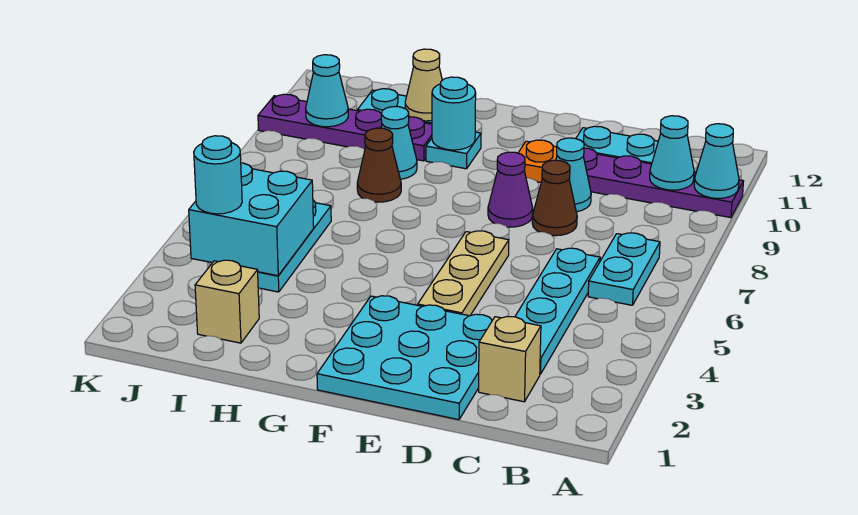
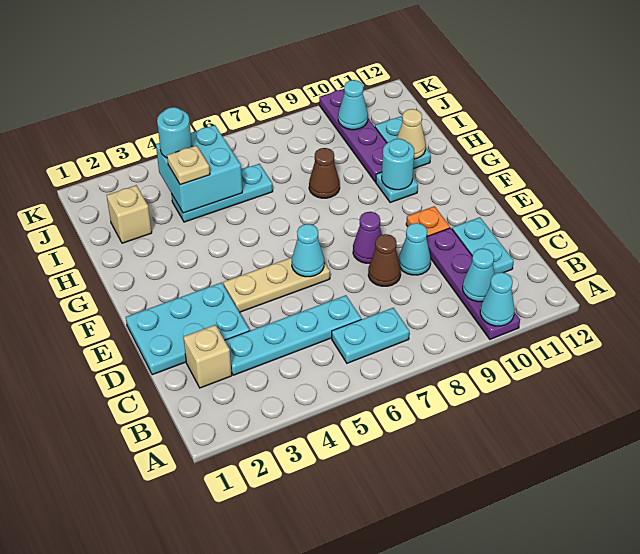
cyan plate D1:F3 level 1 -> cyan plate D1:E3 level 1
cyan cone H9 level 1 -> cyan cone E6 level 2
none -> tan plate I4 level 3

